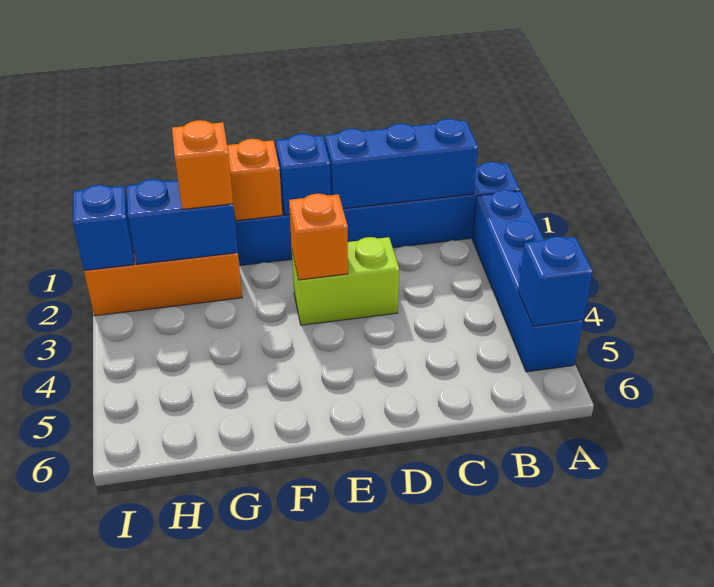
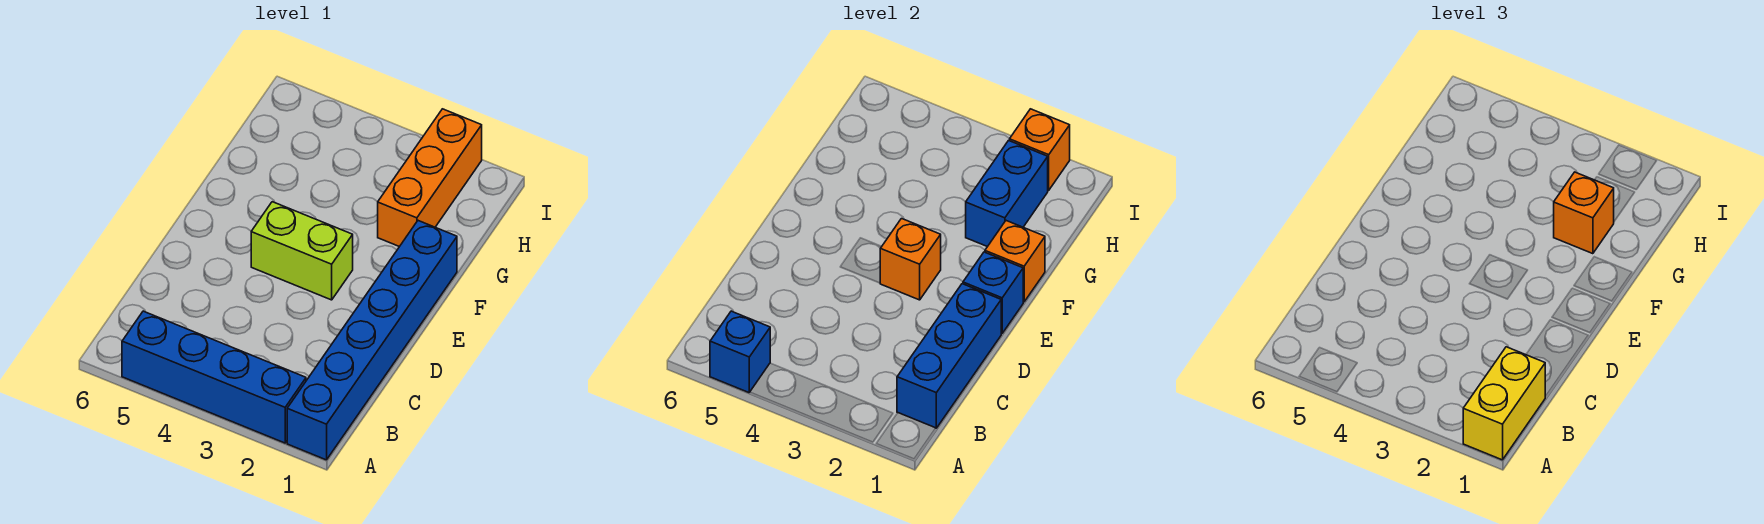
none -> yellow brick A1:B1 level 3
lime brick D3:E3 level 1 -> lime brick E3:E4 level 1
blue brick I2 level 2 -> orange brick I2 level 2

